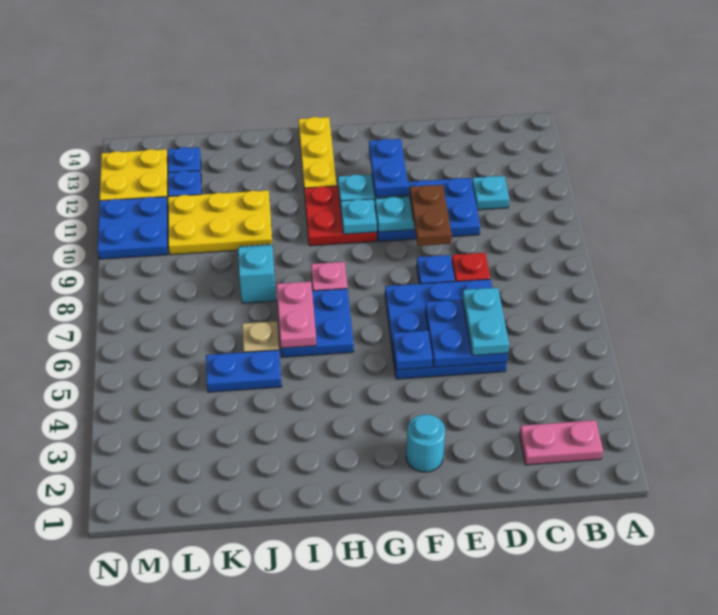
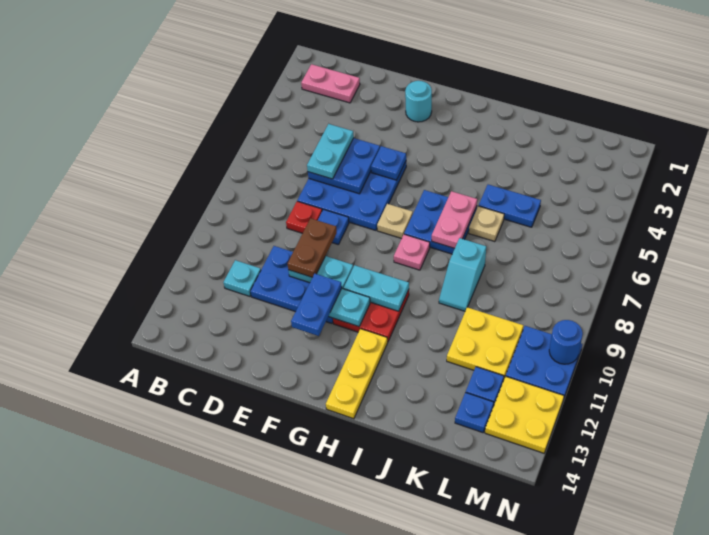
none -> tan plate G7 level 1
cyan plate G10 level 2 -> cyan plate G10:H10 level 2
yellow plate J10:L11 level 1 -> yellow plate K10:L11 level 1
none -> blue round brick N10 level 2

